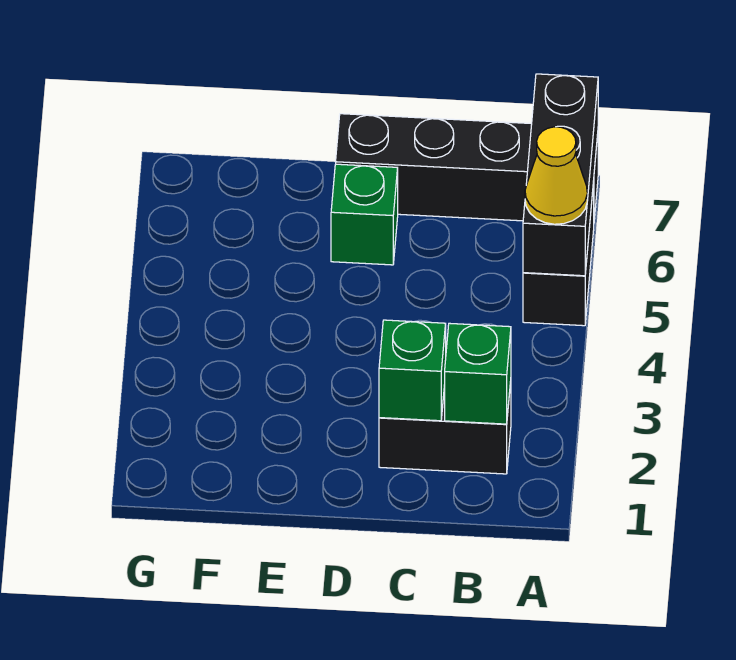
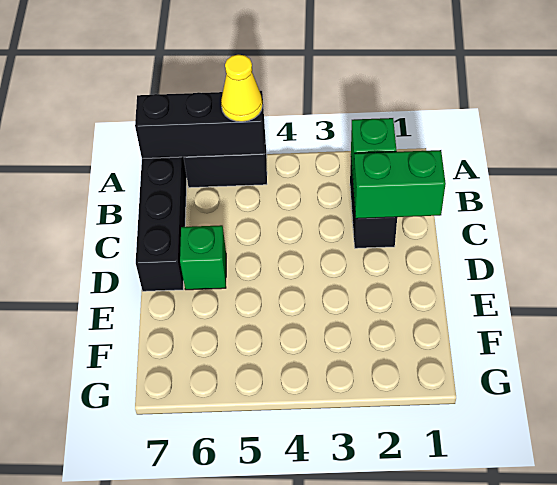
green brick C2 level 2 -> green brick C1:C2 level 2

